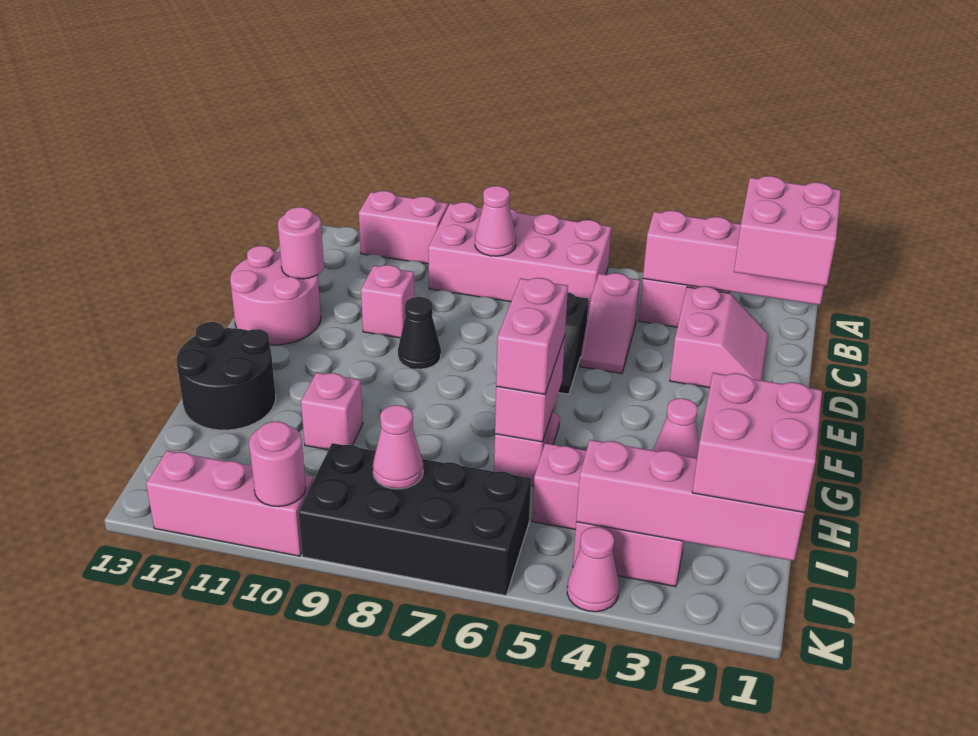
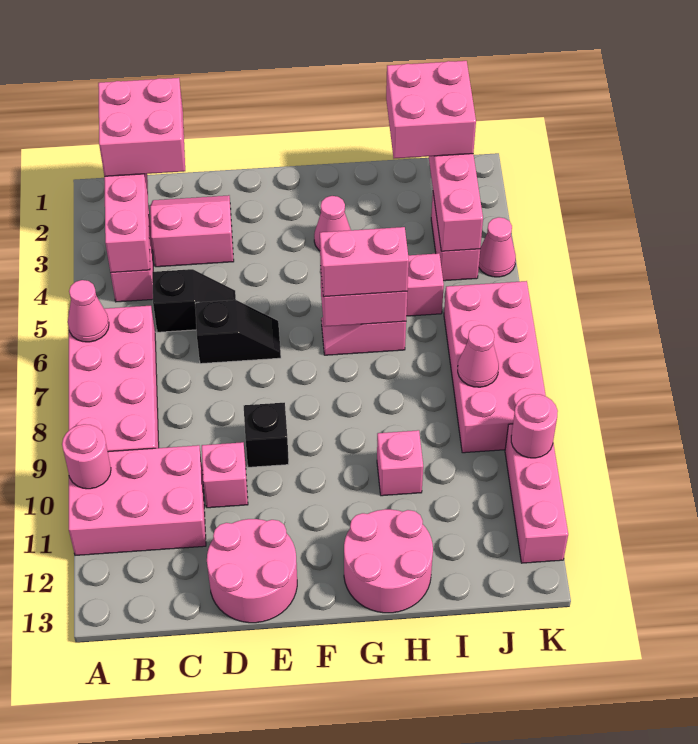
pink brick A10:A11 level 1 -> pink brick A10:C11 level 1
pink cone B8 level 2 -> pink cone A6 level 2
pink slope C5:D5 level 1 top C -> black slope C5:D5 level 1 top C
pink round brick D12 level 2 -> pink round brick A10 level 2
black cone E9 level 1 -> black brick E9 level 1
black round brick G12:H13 level 1 -> pink round brick G12:H13 level 1
black brick J6:K9 level 1 -> pink brick J6:K9 level 1

